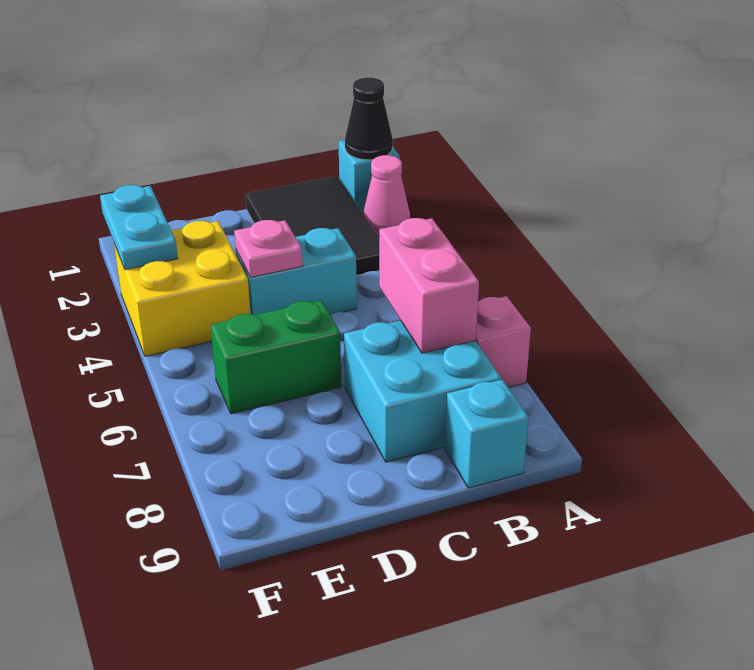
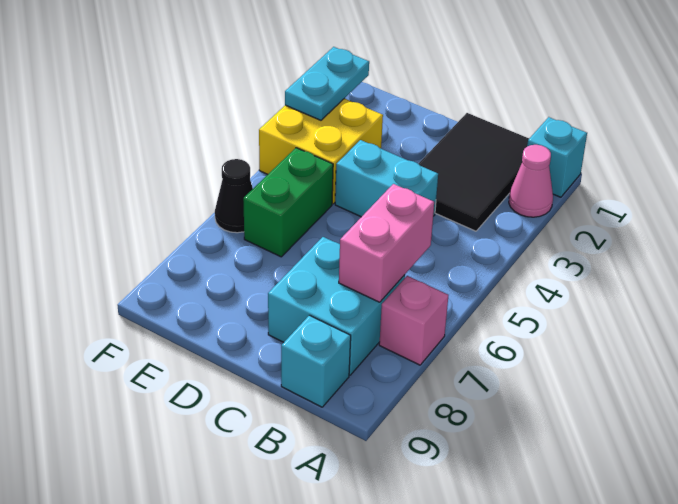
black cone A1 level 2 -> black cone F6 level 1
pink plate D4 level 2 -> none
green brick D6:E6 level 1 -> green brick E5:E6 level 1

